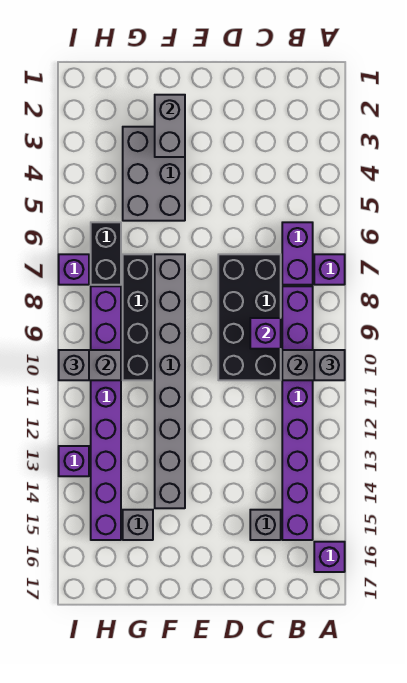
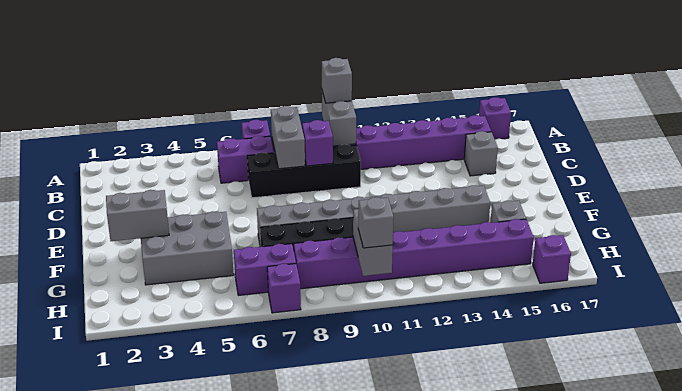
none -> grey brick B8:C8 level 2
black brick C7:D10 level 1 -> black brick C7:C10 level 1
black brick H6:H7 level 1 -> purple brick H6:H7 level 1
purple brick I13 level 1 -> purple brick I16 level 1

